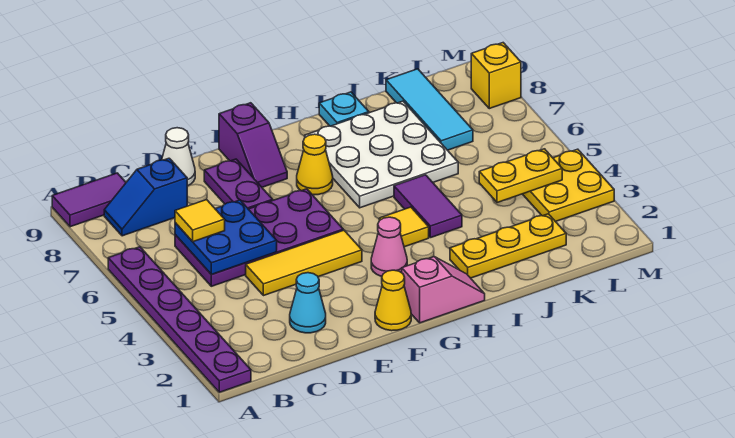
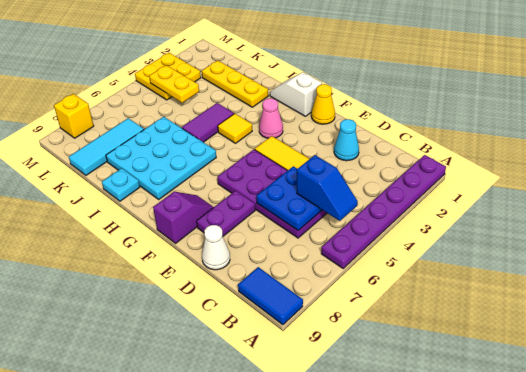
purple tile A9:B9 level 1 -> blue tile A9:B9 level 1
blue slope B8:C8 level 1 top C -> blue slope B5:C5 level 3 top C
yellow tile C6 level 3 -> none
pink slope G1:H1 level 1 top G -> white slope G1:H1 level 1 top G
yellow cone G7 level 1 -> none
white plate H6:J8 level 1 -> cyan plate H6:J8 level 1

